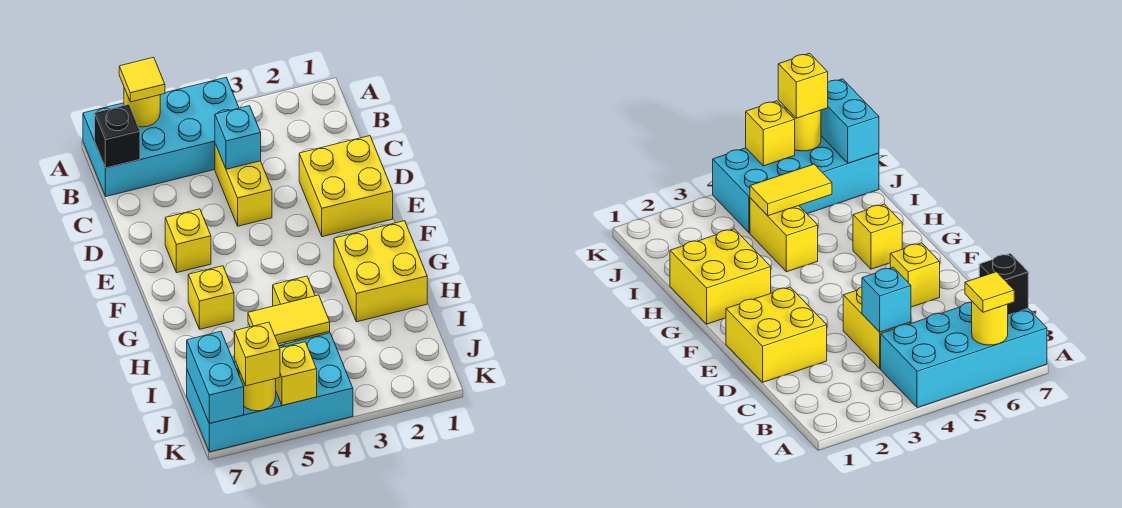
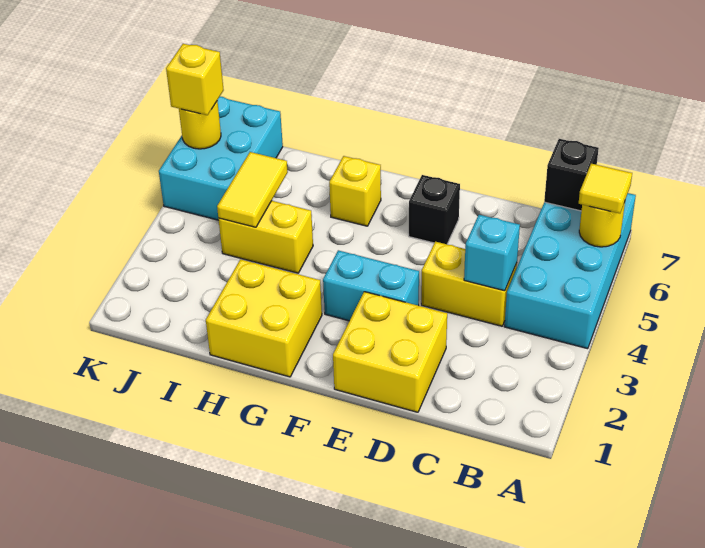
yellow brick E6 level 1 -> black brick E6 level 1
cyan brick J4:K7 level 1 -> cyan brick J5:K7 level 1
cyan brick J7:K7 level 2 -> cyan brick E3:F3 level 1
yellow brick K5 level 2 -> none

